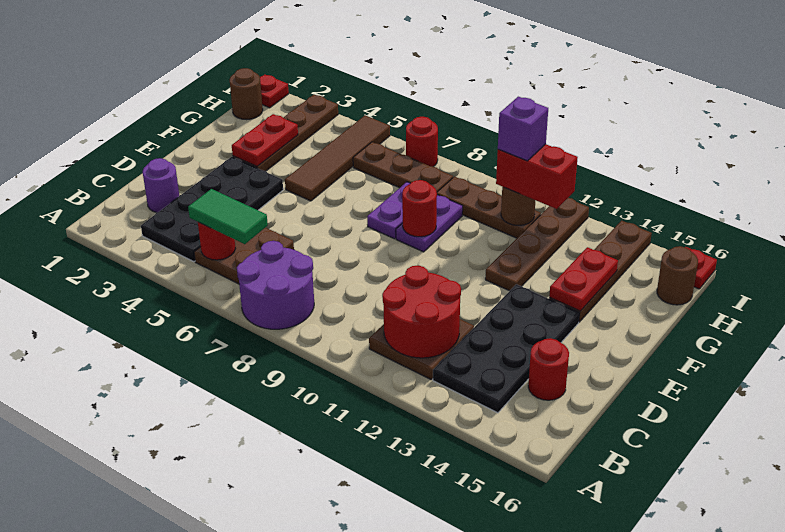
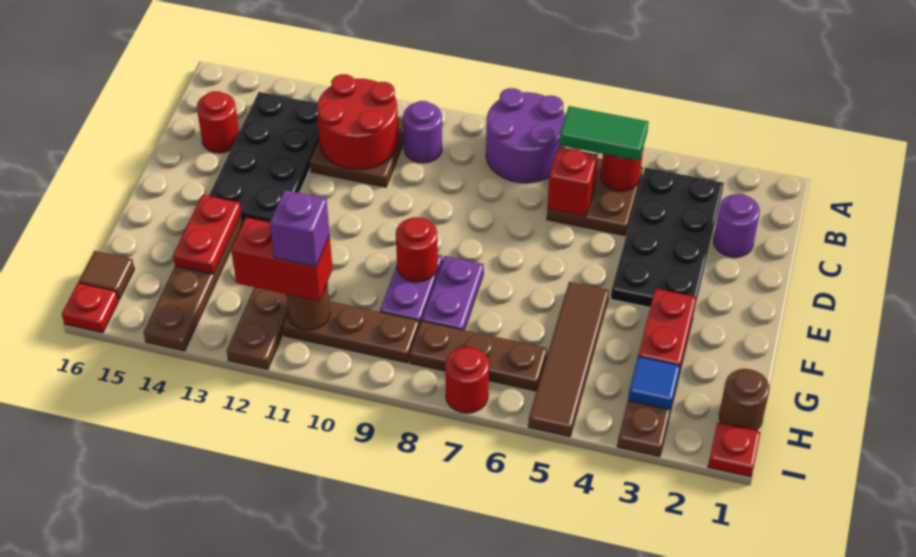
none -> purple round brick B10 level 1
none -> red brick C6 level 2
none -> blue tile H3 level 2
brown round brick H16 level 1 -> brown tile H16 level 1

